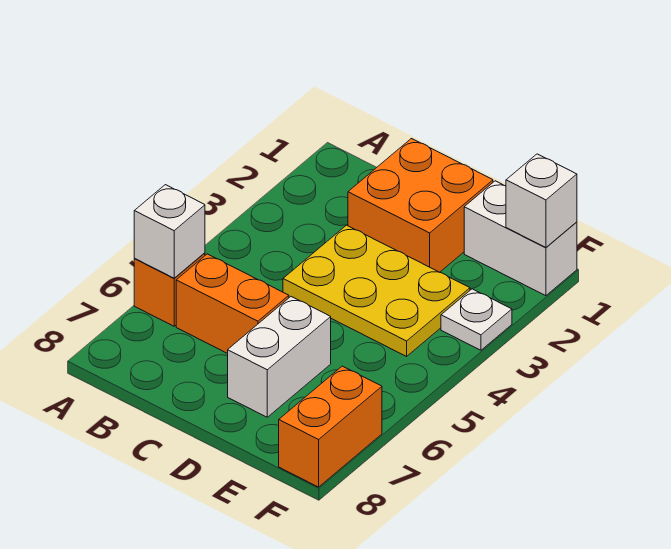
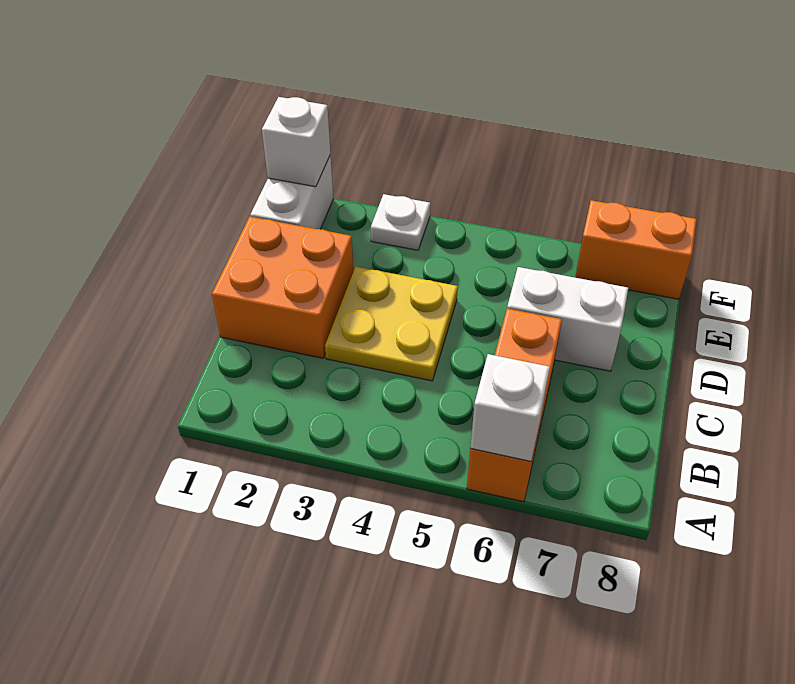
yellow plate C3:E4 level 1 -> yellow plate C3:D4 level 1

